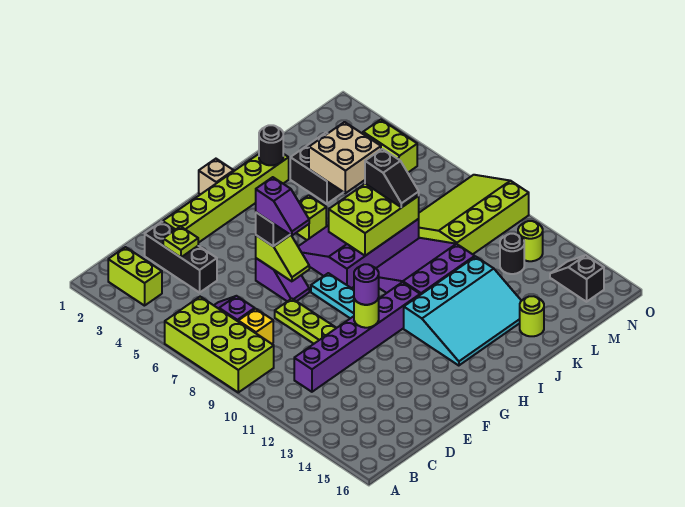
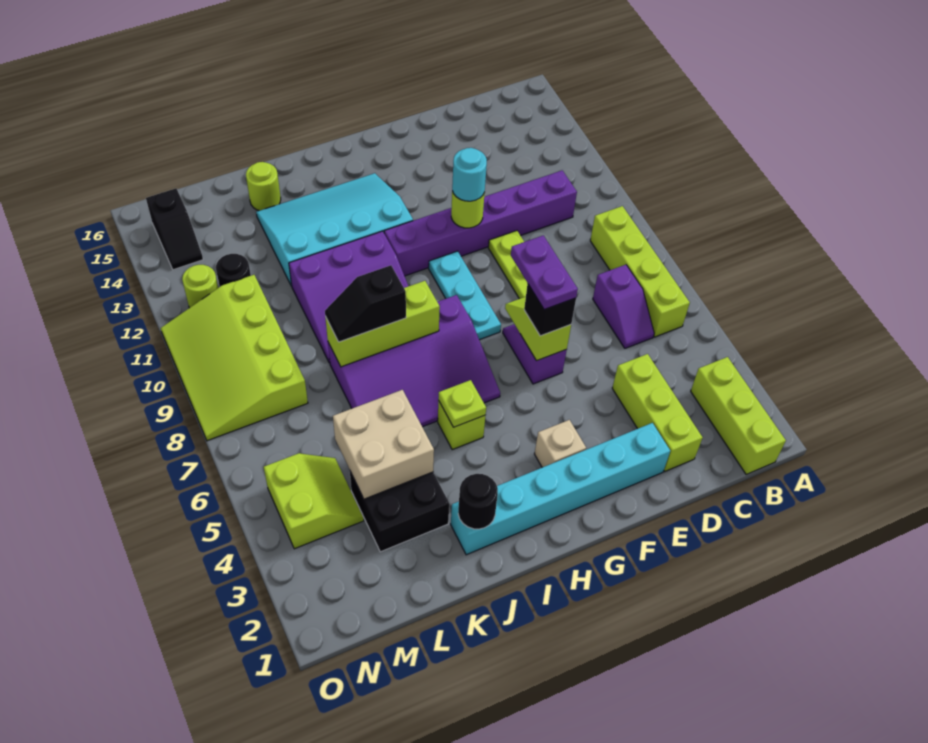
lime brick A6:B9 level 1 -> lime brick B6:B9 level 1
lime brick B2:B3 level 1 -> lime brick B1:B3 level 1
yellow brick C8 level 1 -> none
black brick D2:D4 level 1 -> lime brick D2:D4 level 1
lime plate D3 level 2 -> lime plate I5 level 2
lime brick E2:J2 level 1 -> cyan brick E2:J2 level 1
purple slope F6:F7 level 4 top 6 -> purple plate F6:F7 level 4
purple round brick F11 level 3 -> cyan round brick F11 level 3
tan brick H1 level 1 -> tan brick G3 level 1
lime brick I7:K8 level 2 -> lime brick I8:K8 level 2
black slope K7:K8 level 3 top 7 -> black slope J8:K8 level 3 top J
lime slope L8:O10 level 1 top 10 -> lime slope M8:O11 level 1 top M

